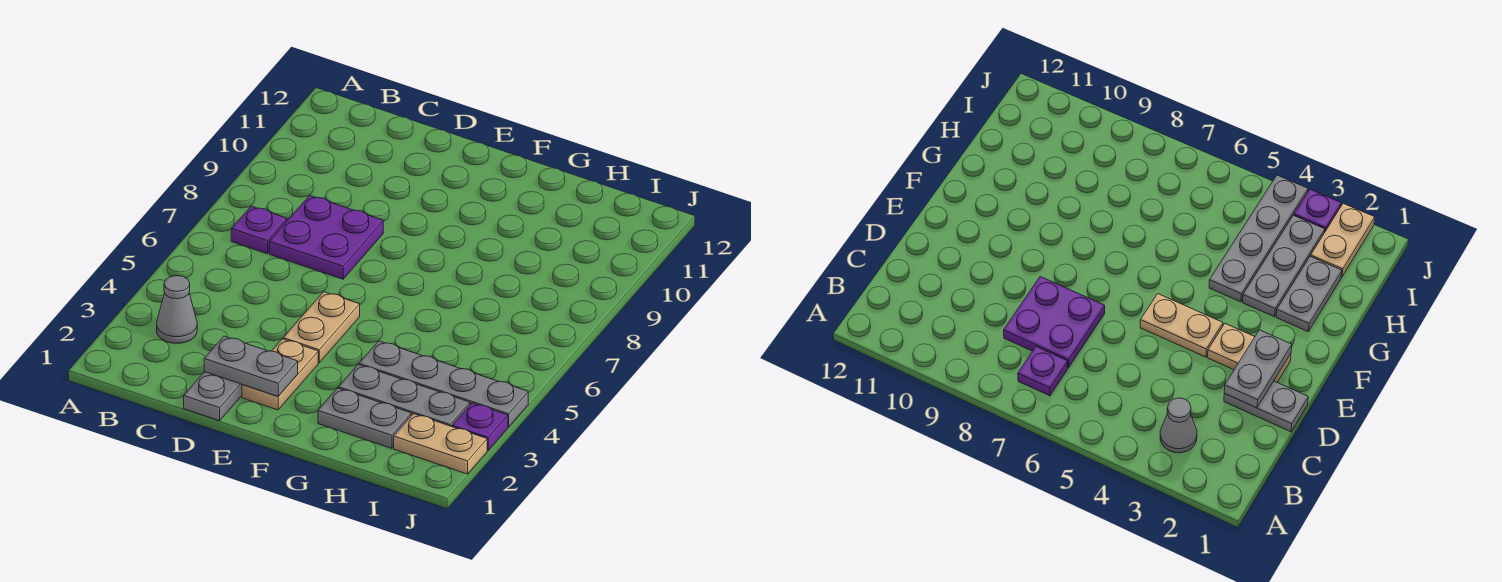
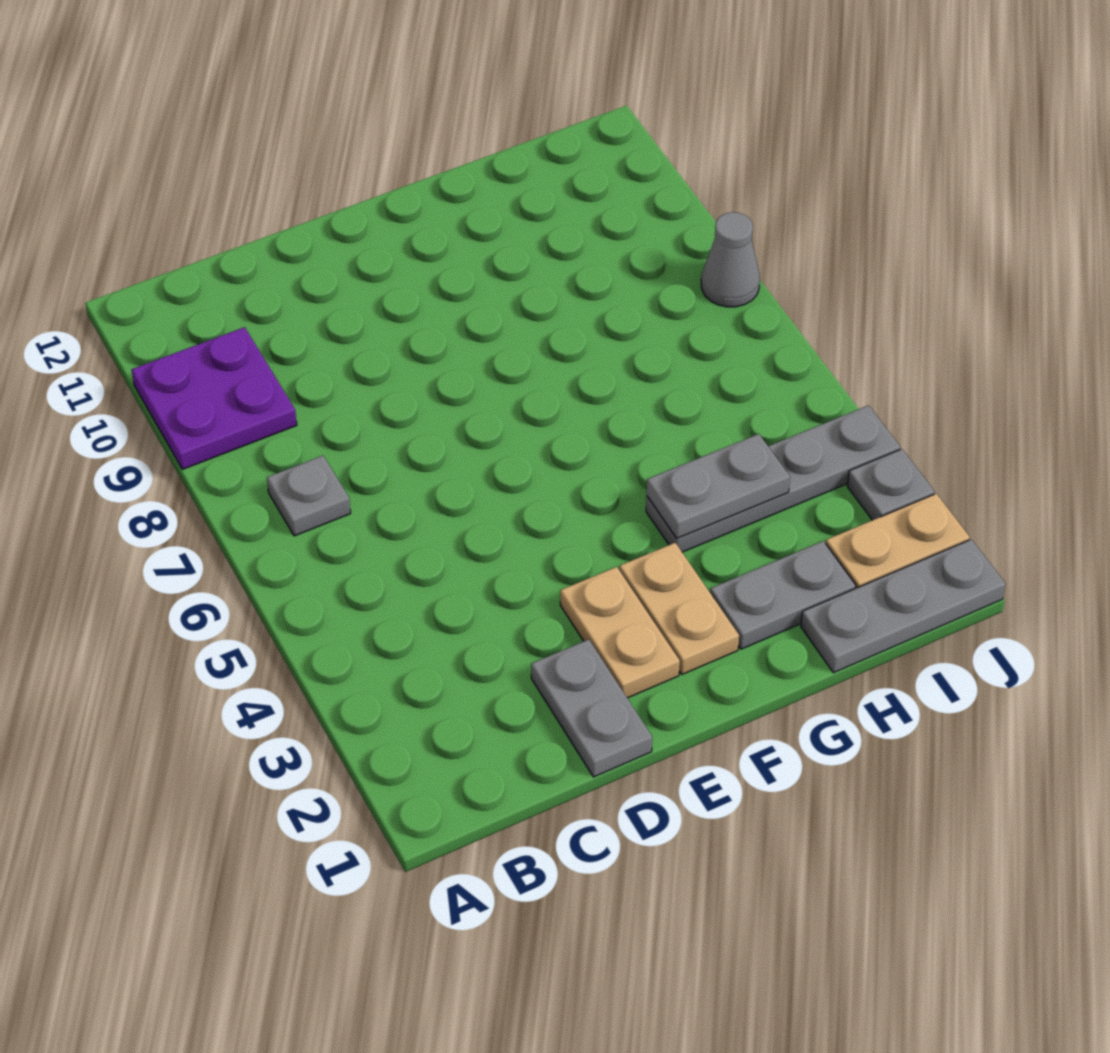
grey cone B3 level 1 -> grey cone J8 level 1
purple plate B7 level 1 -> grey plate B7 level 1
purple plate C7:D8 level 1 -> purple plate A9:B10 level 1
grey plate D2:E2 level 2 -> grey plate G4:H4 level 2
tan plate E4:E5 level 1 -> tan plate F2:F3 level 1
grey plate G3:I3 level 1 -> grey plate H1:J1 level 1
purple plate J3 level 1 -> grey plate J3 level 1

